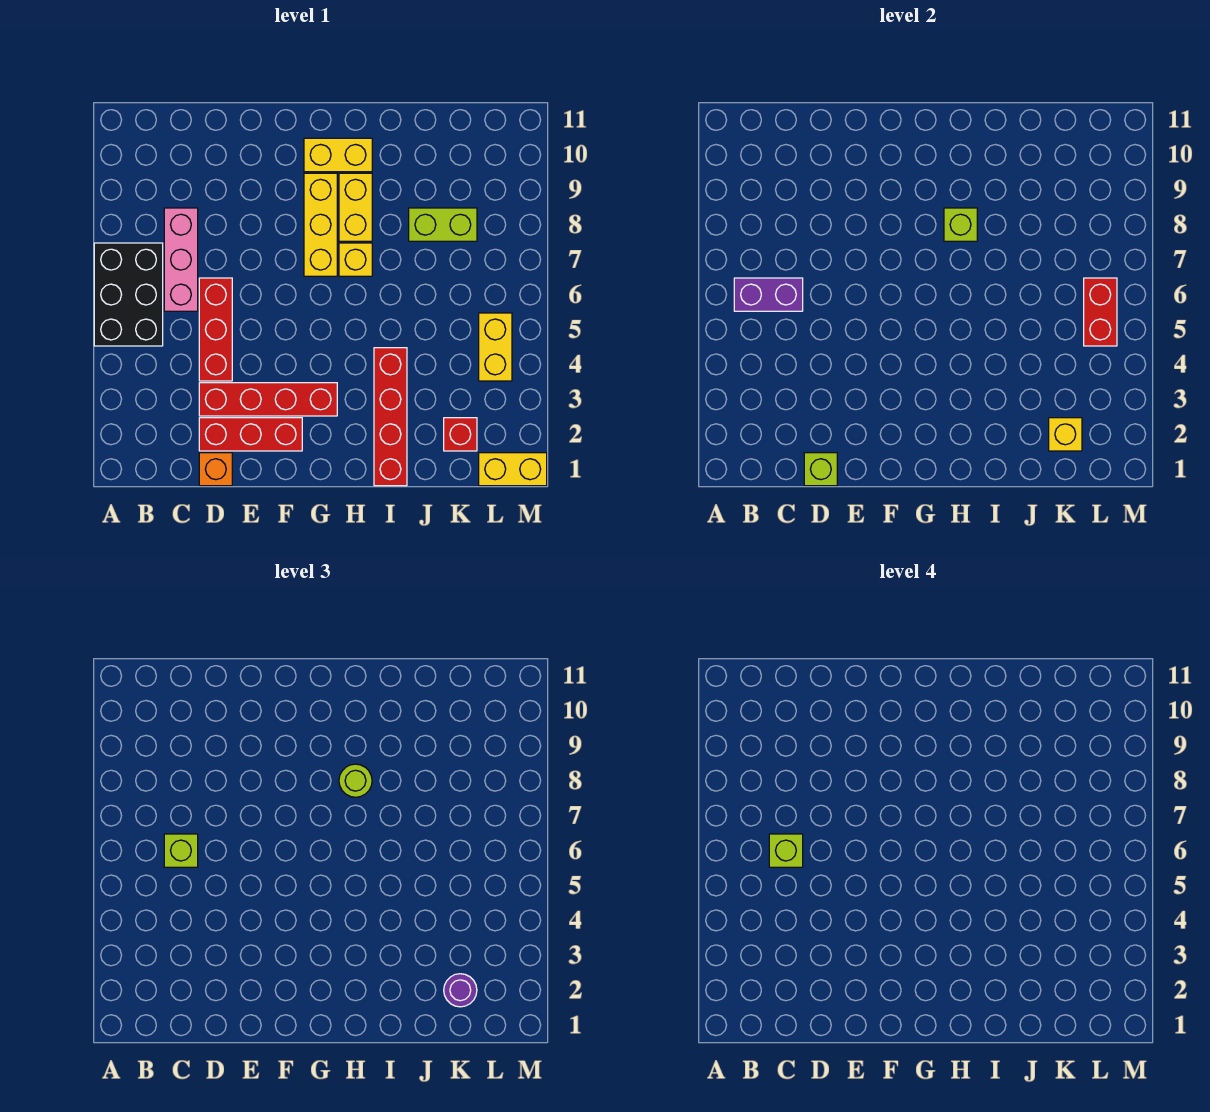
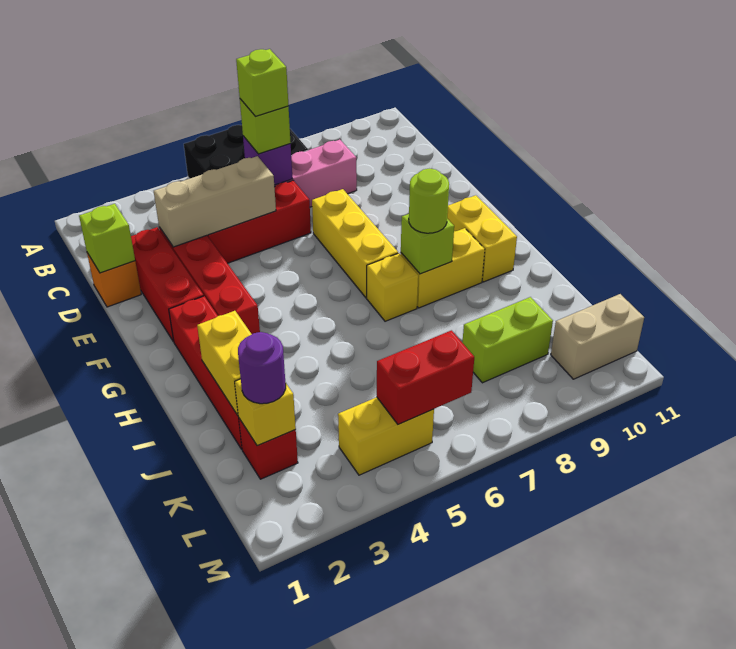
purple brick B6:C6 level 2 -> purple brick C6 level 2
none -> tan brick D3:D5 level 2
yellow brick G7:G9 level 1 -> yellow brick E7:G7 level 1
red brick I1:I4 level 1 -> red brick G2:J2 level 1
lime brick J8:K8 level 1 -> lime brick K8:K9 level 1
yellow brick L1:M1 level 1 -> yellow brick I2:J2 level 2
none -> tan brick L10:L11 level 1

